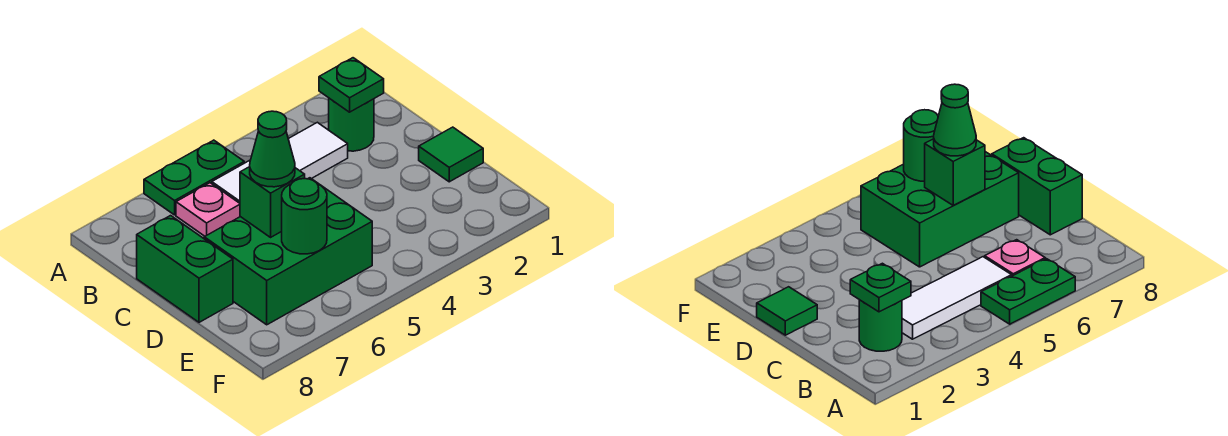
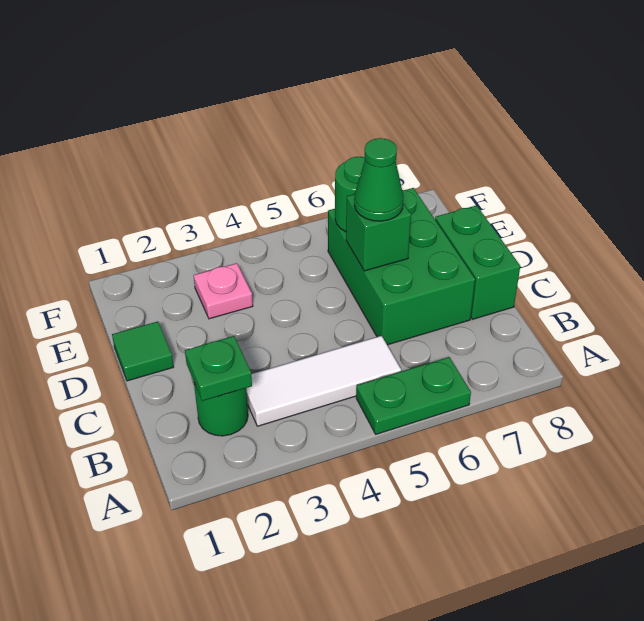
pink plate B6 level 1 -> pink plate E3 level 1
green brick D5:E7 level 1 -> green brick C6:E7 level 1

